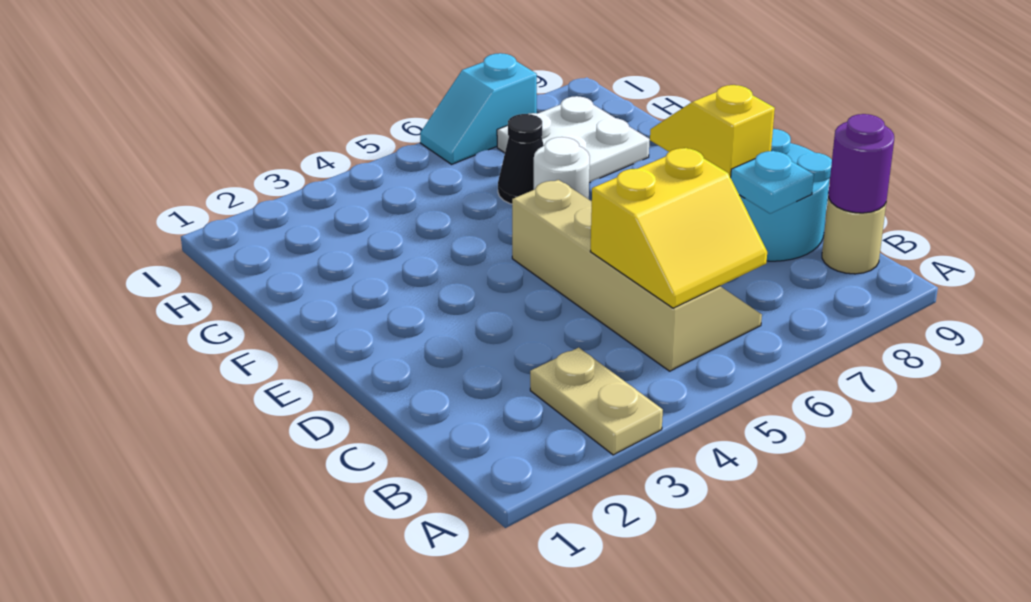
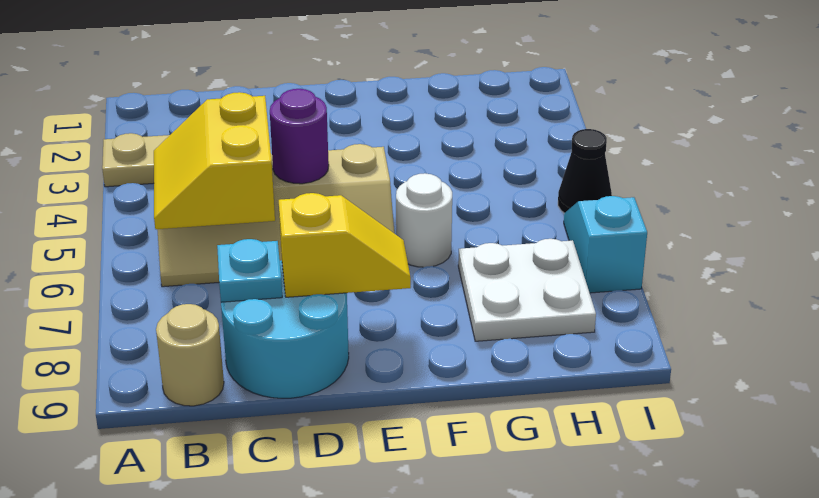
purple round brick B9 level 2 -> purple round brick D5 level 2
black cone G6 level 1 -> black cone I5 level 1

